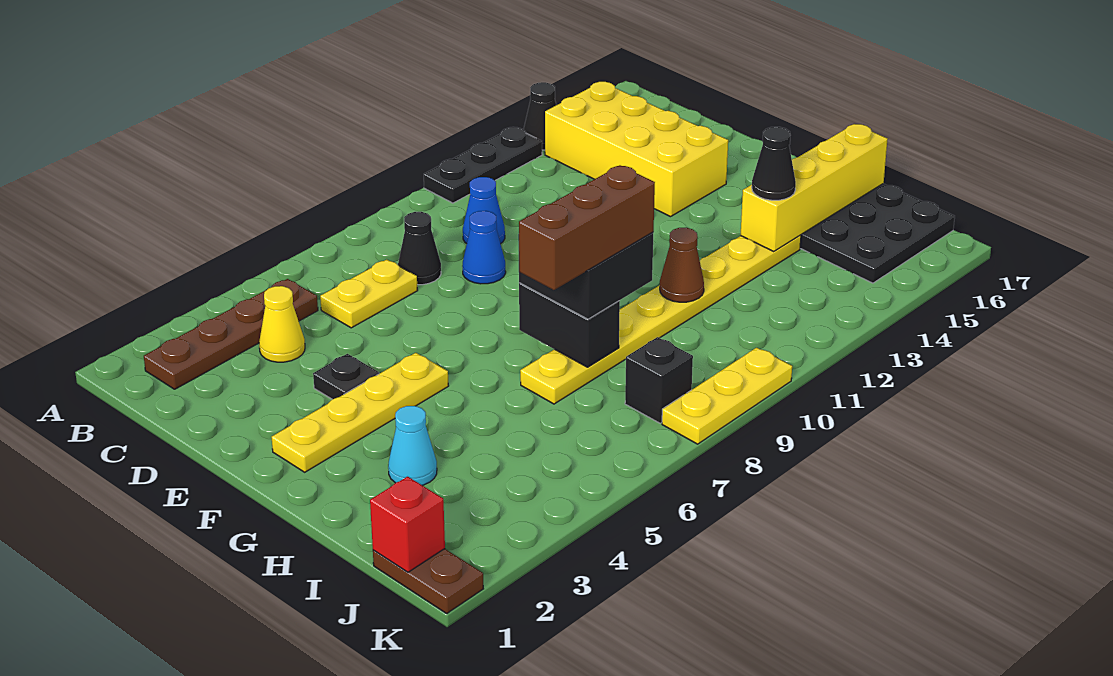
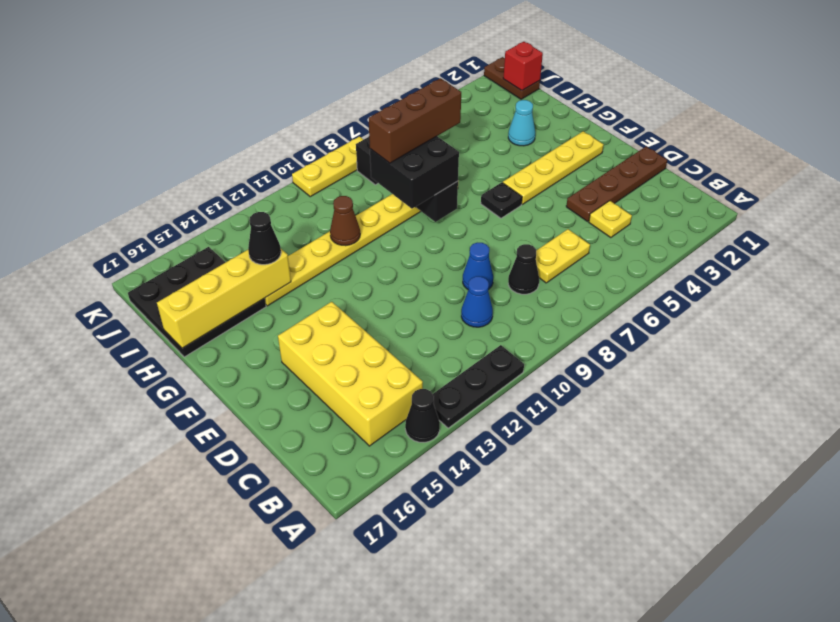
brown plate B2:B5 level 1 -> brown plate D1:D4 level 1
yellow cone C4 level 1 -> yellow plate C4 level 1
black plate E4 level 1 -> black plate F6 level 1

